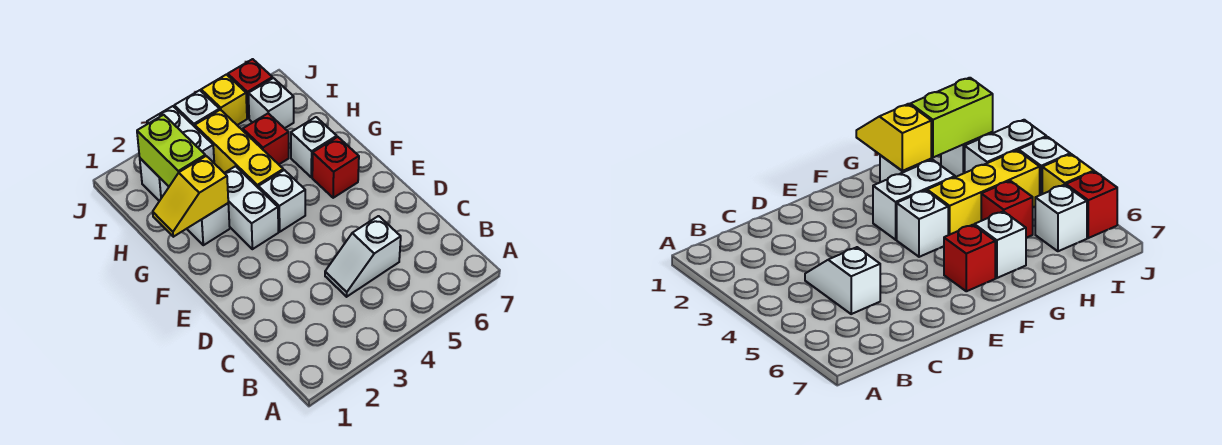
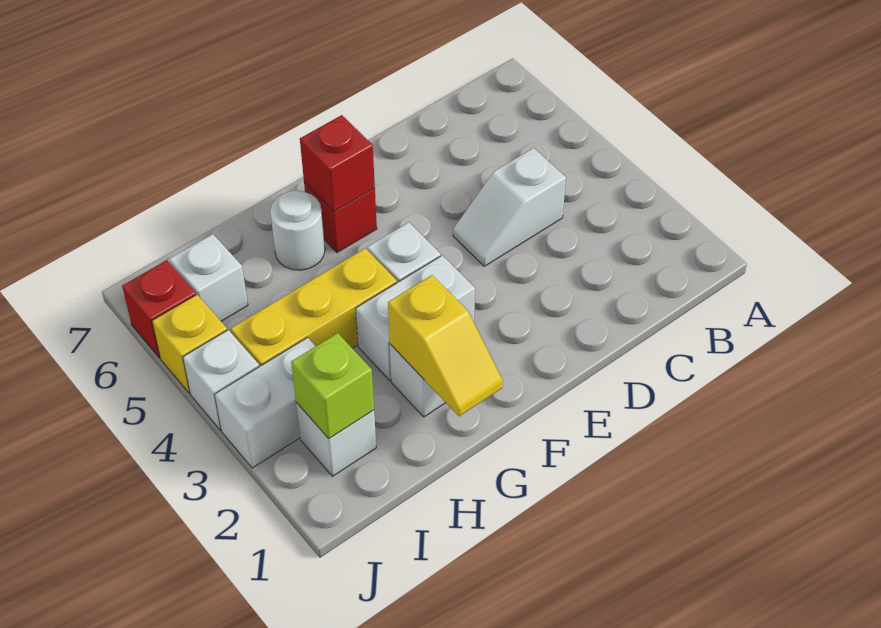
white slope C4:C5 level 1 top 5 -> white slope C4:D4 level 1 top C
white brick G6 level 1 -> white round brick G6 level 1
lime brick H2:I2 level 2 -> lime brick I2 level 2
red brick H5 level 1 -> red brick F6 level 2

